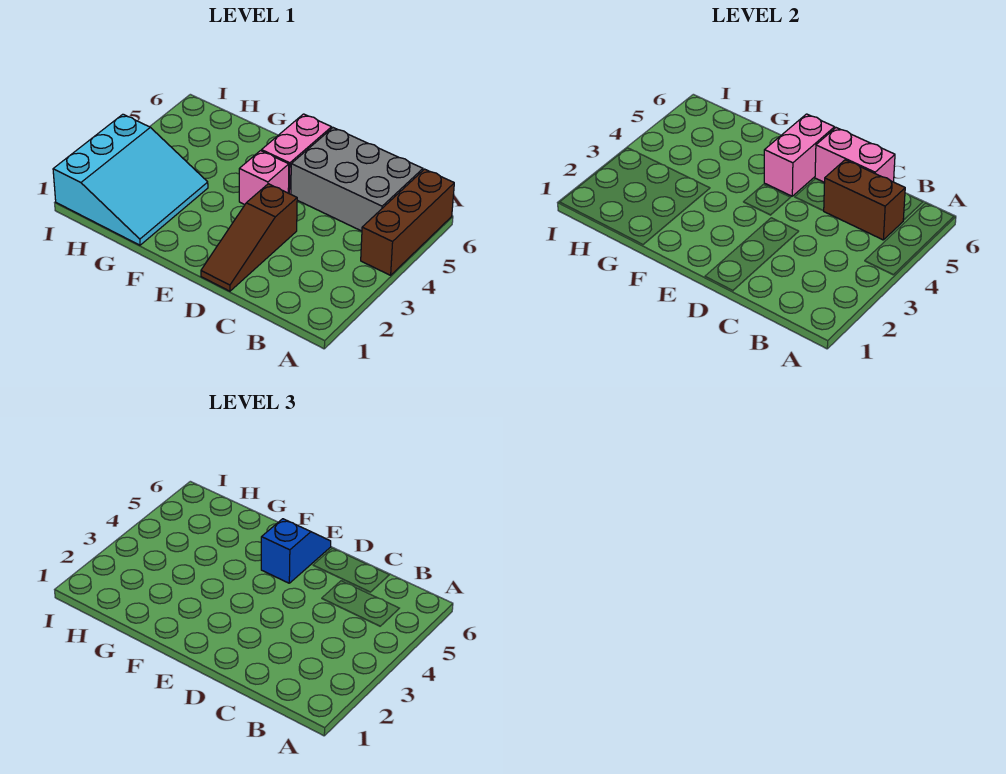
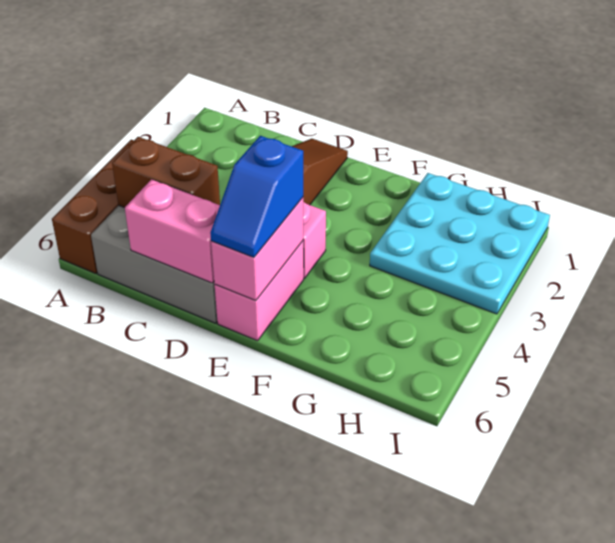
cyan slope G1:I3 level 1 top I -> cyan plate G1:I3 level 1

